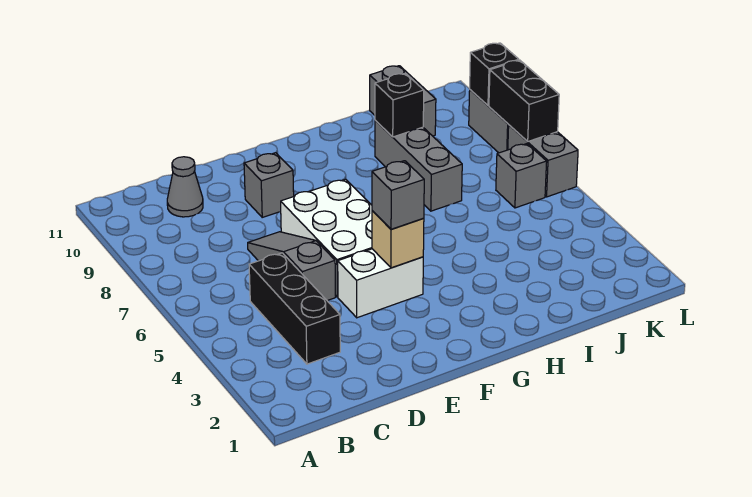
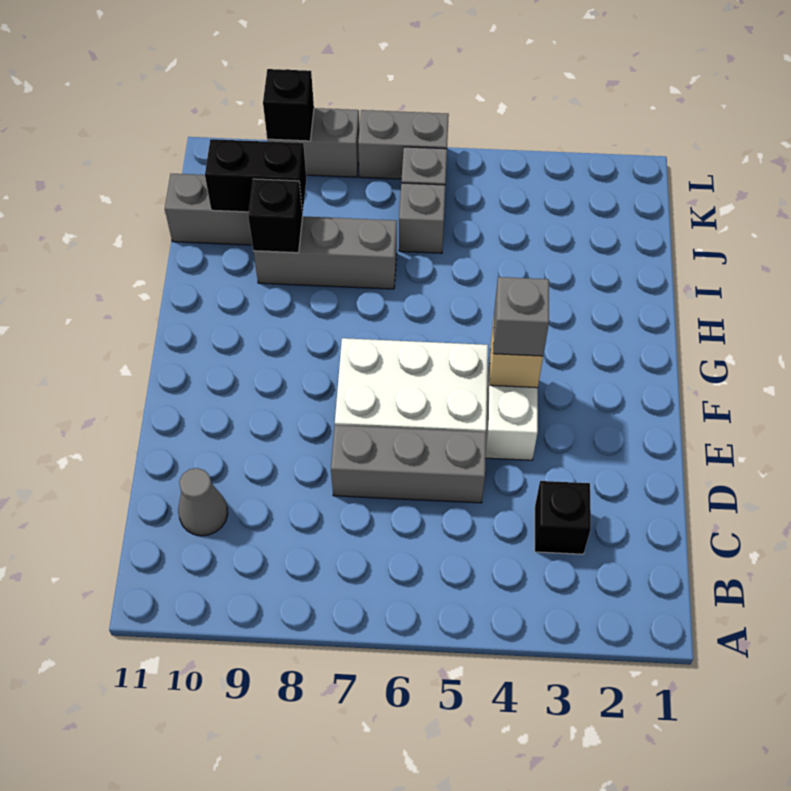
black brick C3:C5 level 1 -> black brick C3 level 1
grey slope D5:D7 level 1 top 5 -> grey brick D5:D7 level 1
grey brick E9 level 1 -> grey brick J6 level 1
black brick L7:L8 level 2 -> black brick J9:J10 level 2

